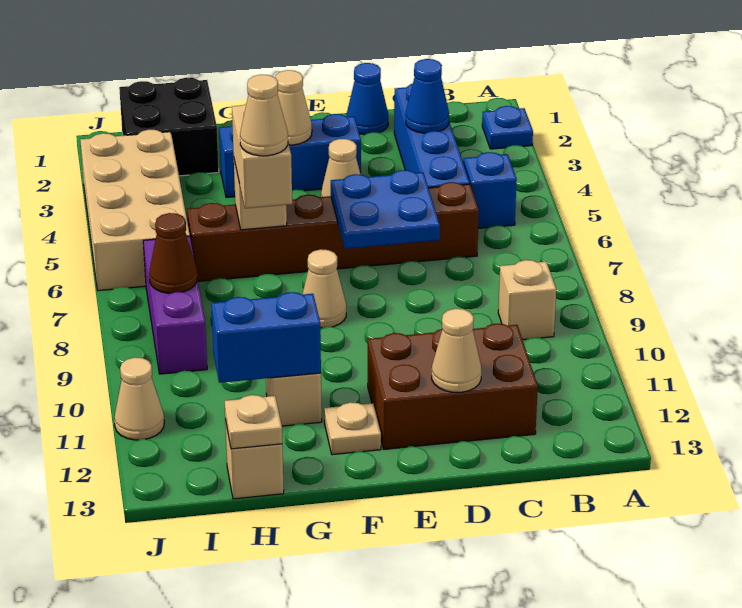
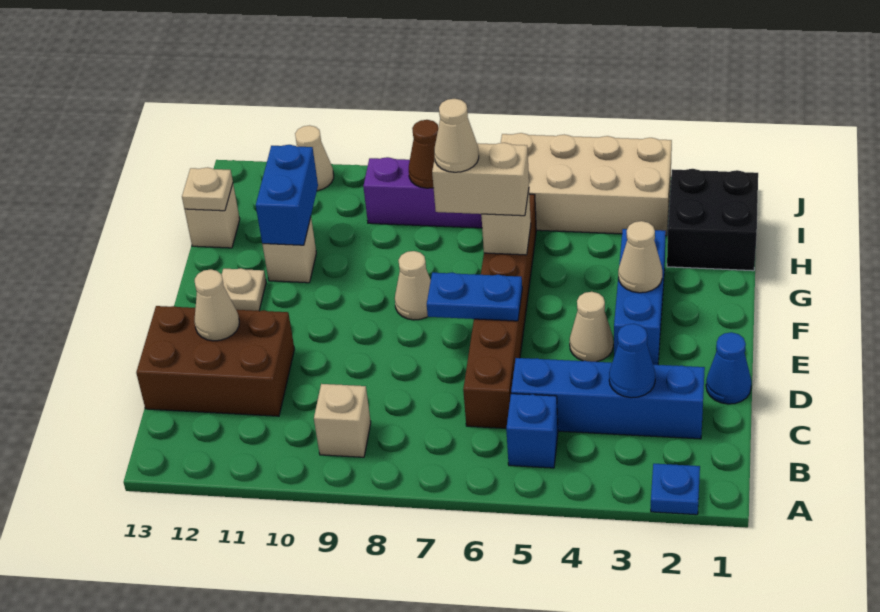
brown brick C11:E12 level 1 -> brown brick C11:D13 level 1
blue plate D6:E7 level 2 -> blue plate E6:E7 level 2

